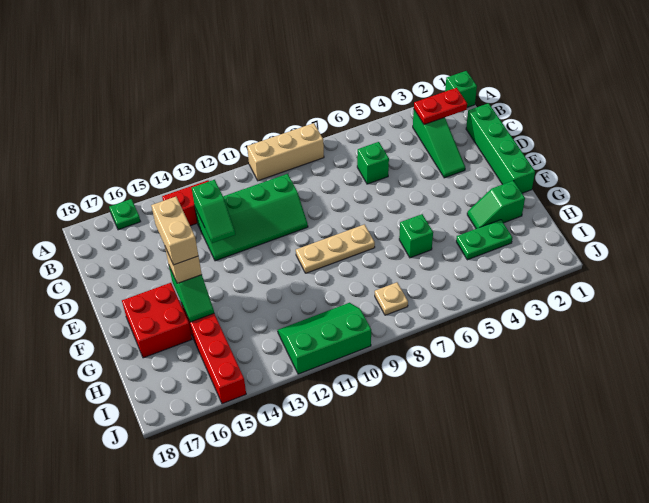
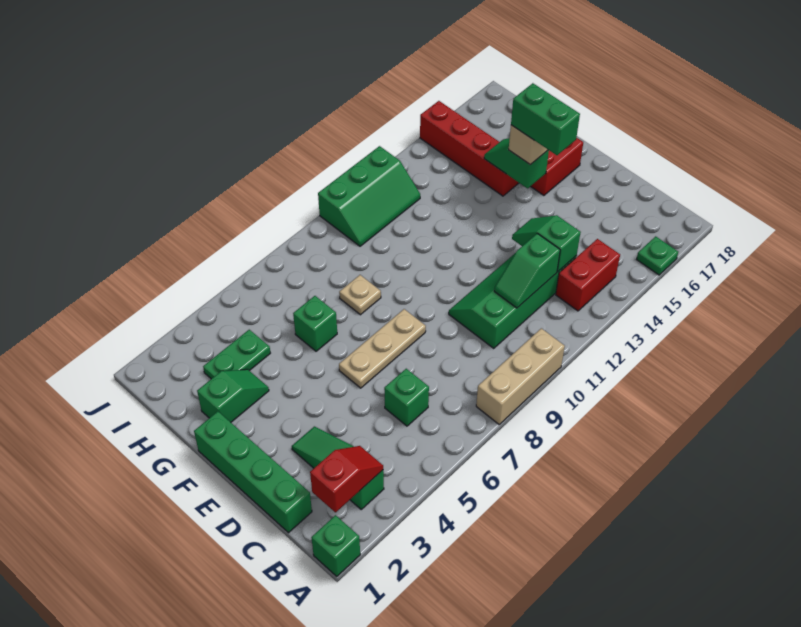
red plate B2:B3 level 2 -> red slope B2:B3 level 2 top 2
none -> green slope C11:C12 level 2 top 12
tan brick E15:F15 level 4 -> green brick E15:F15 level 4
tan plate F8:F10 level 1 -> tan plate E6:E8 level 1
tan plate I8 level 1 -> tan plate G8 level 1

